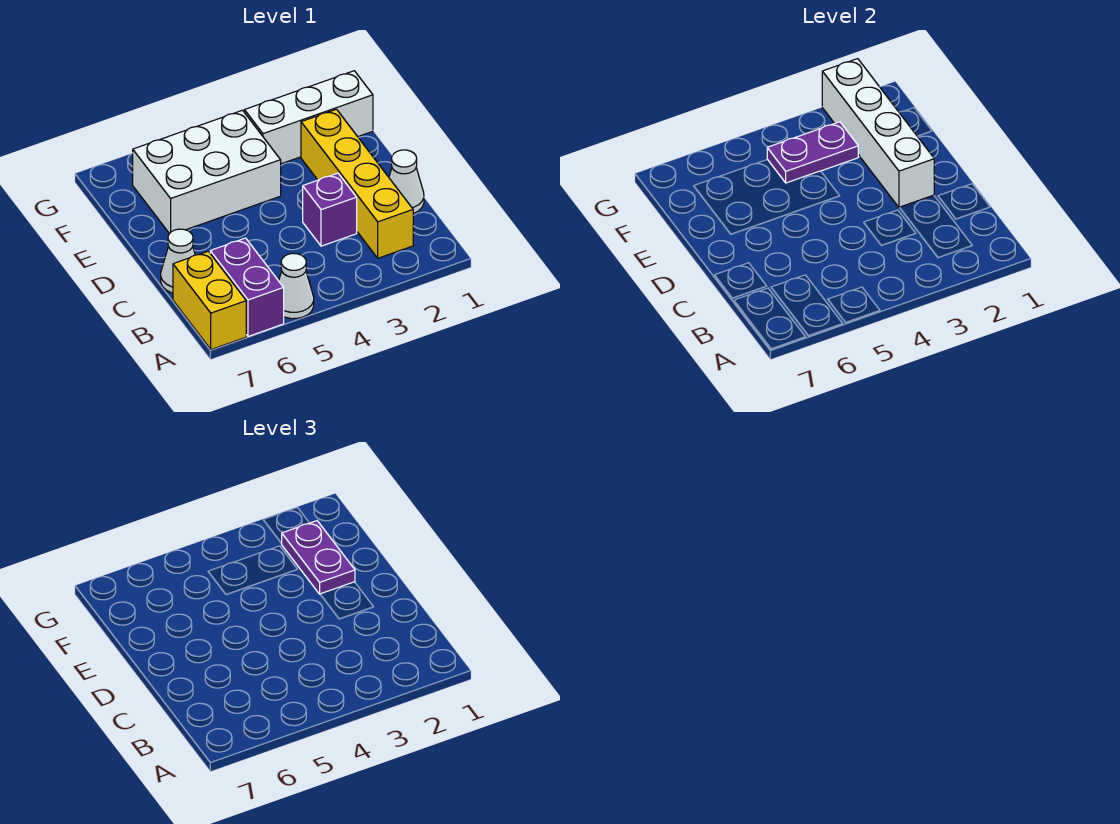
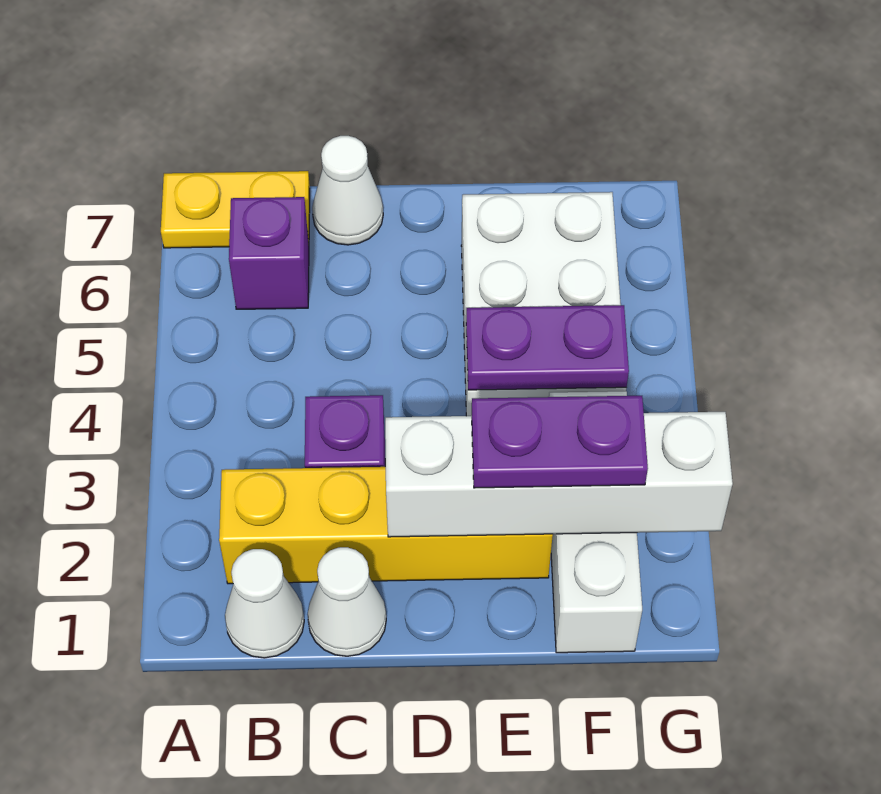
white cone A5 level 1 -> white cone B1 level 1
purple brick A6:B6 level 1 -> purple brick B6 level 1
yellow brick A7:B7 level 1 -> yellow plate A7:B7 level 1
purple plate F3:F4 level 2 -> purple plate E4:F4 level 2

